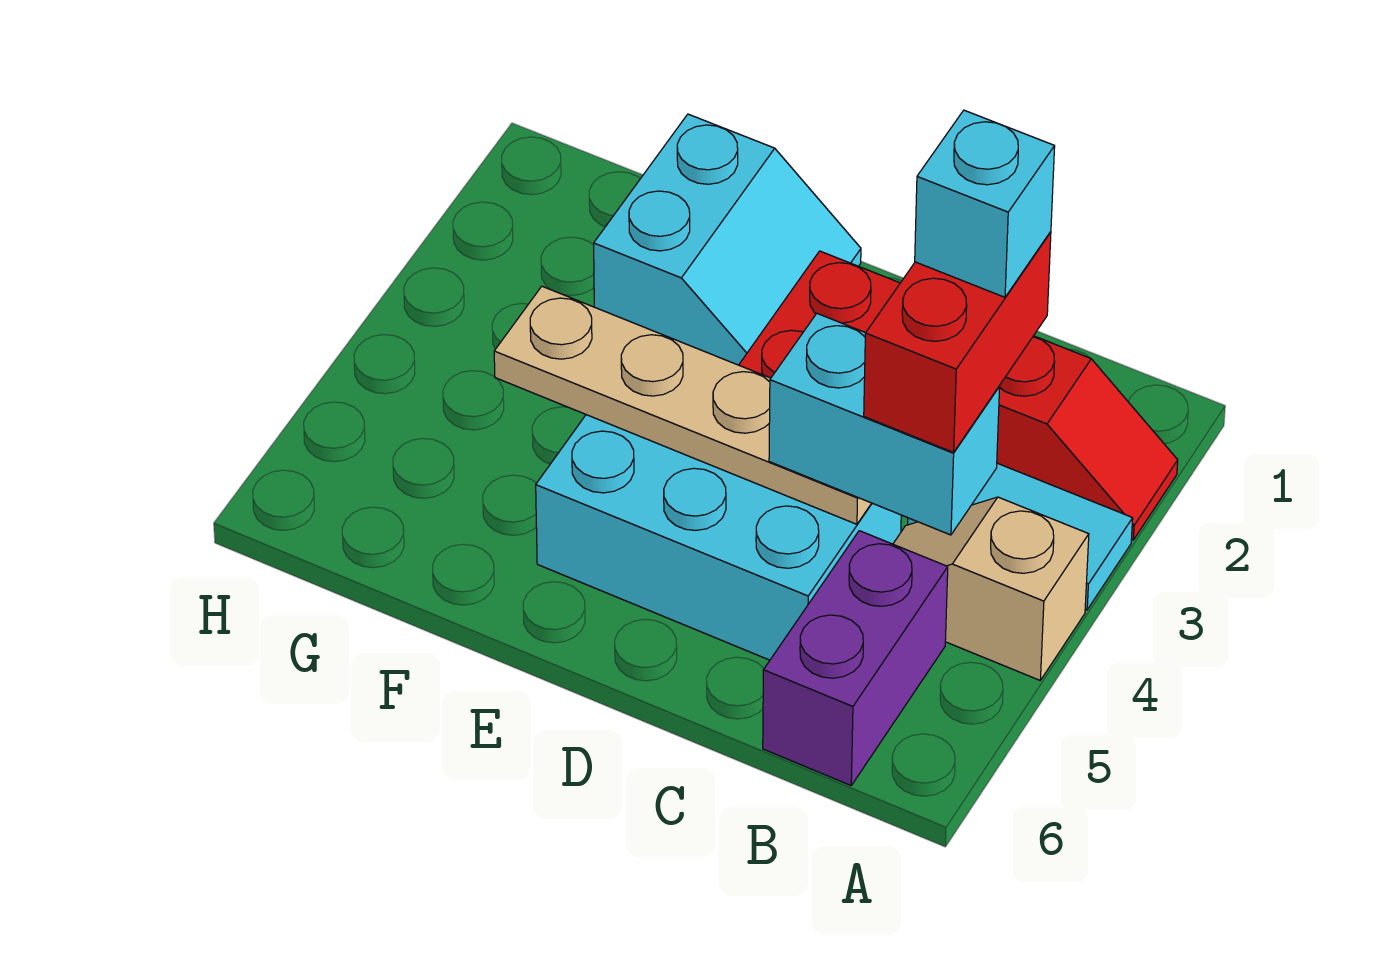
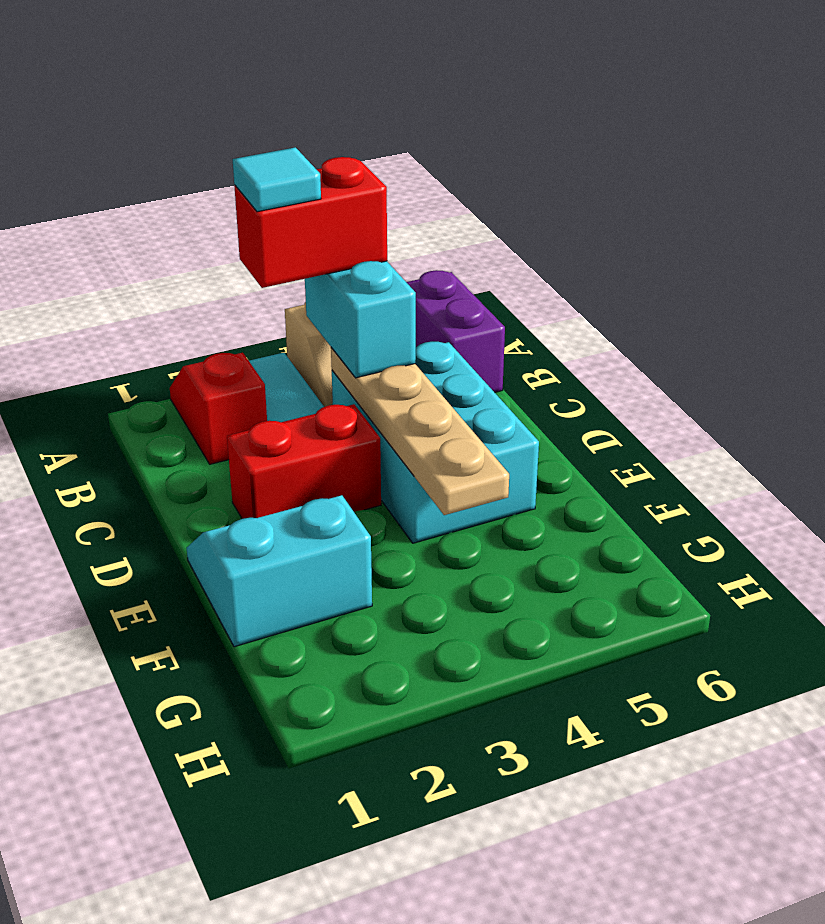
cyan brick B3 level 5 -> cyan tile B3 level 5
purple brick B5:B6 level 1 -> purple brick A6:B6 level 1

